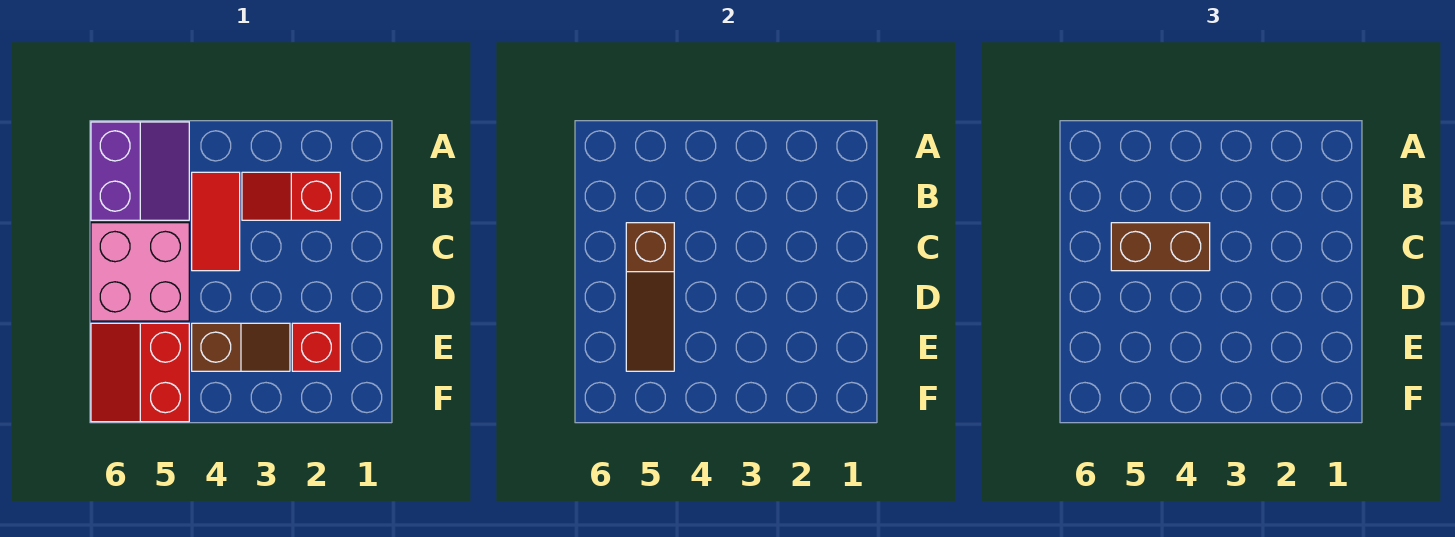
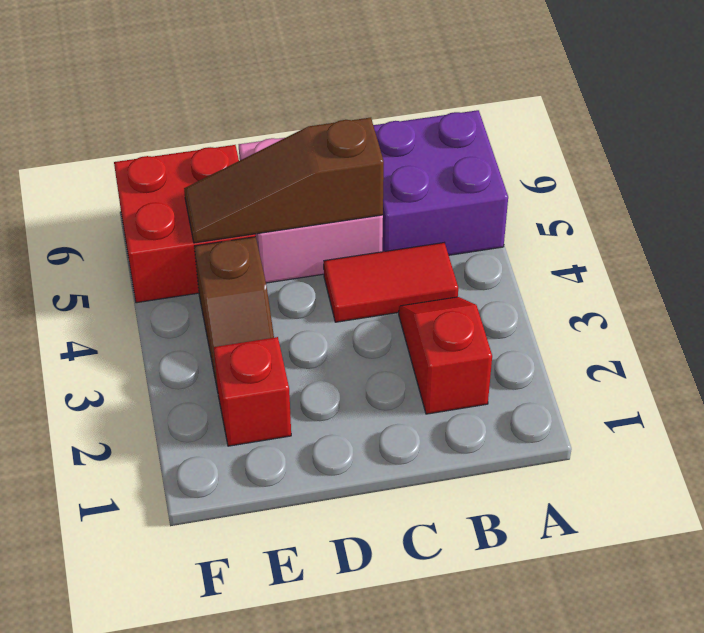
purple slope A5:B6 level 1 top 6 -> purple brick A5:B6 level 1
brown brick C4:C5 level 3 -> none
red slope E5:F6 level 1 top 5 -> red brick E5:F6 level 1

